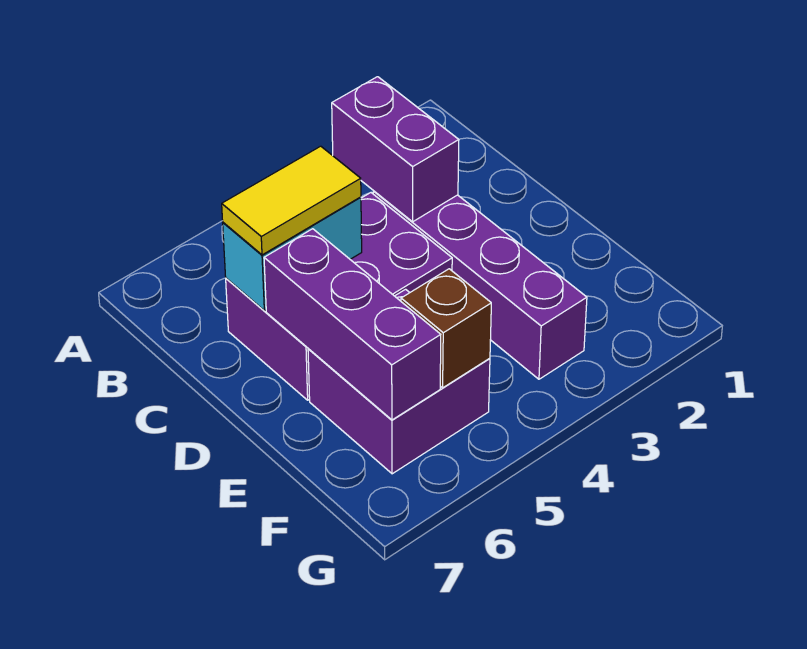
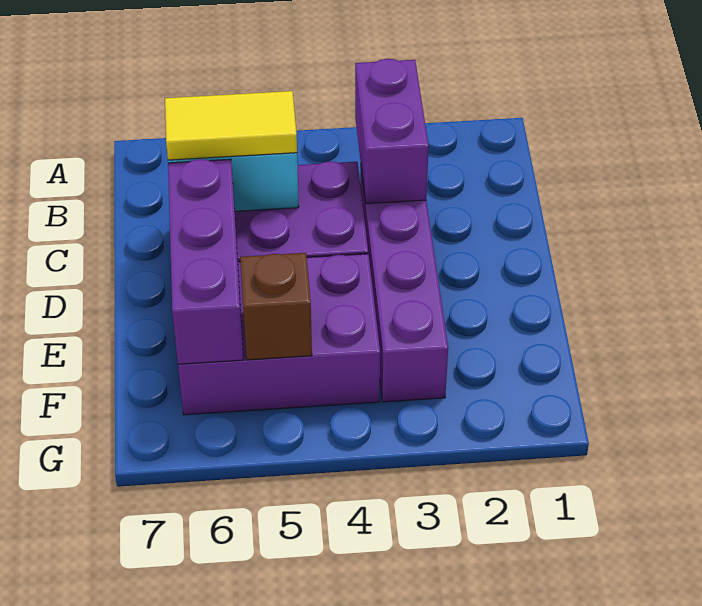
purple brick E5:F6 level 1 -> purple brick E4:F6 level 1

